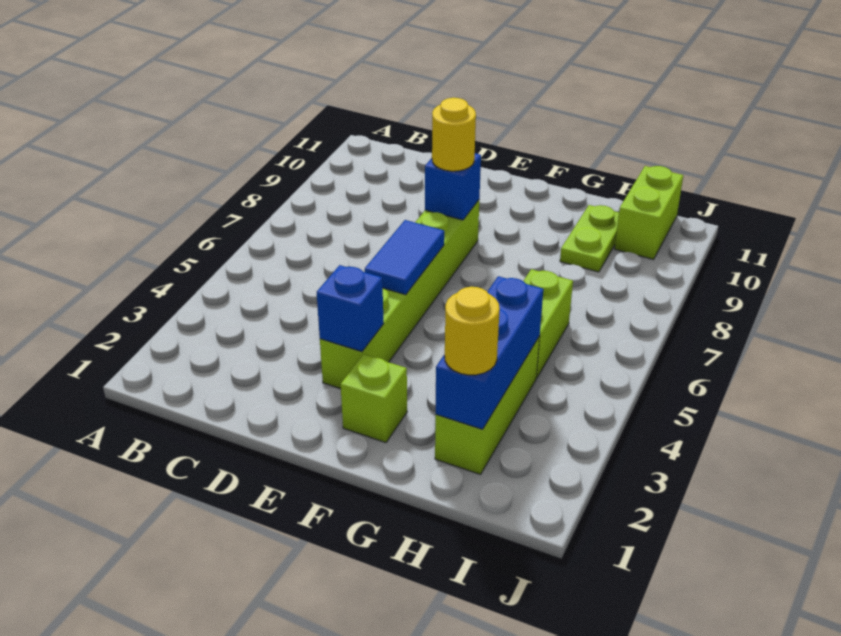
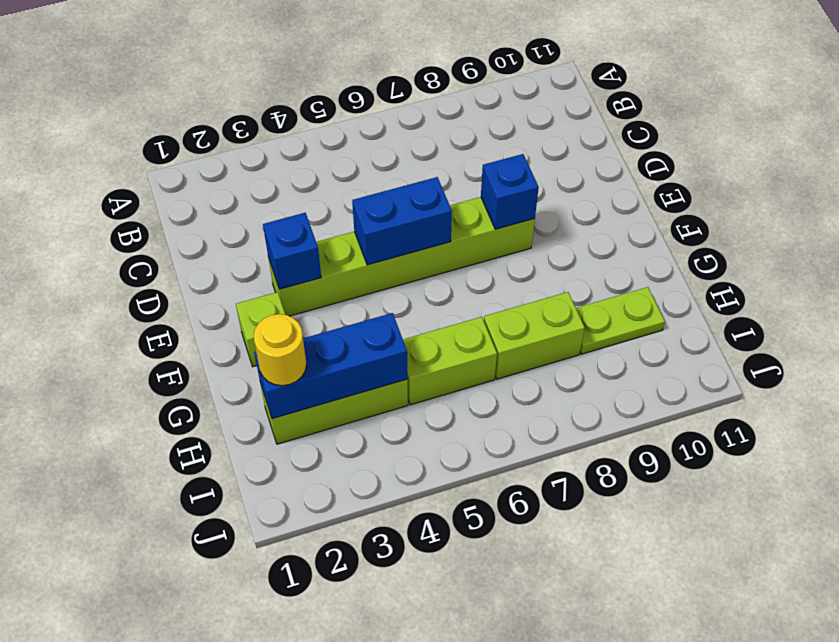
blue tile E5:E6 level 2 -> blue brick E5:E6 level 2
yellow round brick E8 level 3 -> none
lime brick I10:I11 level 1 -> lime brick H7:H8 level 1

